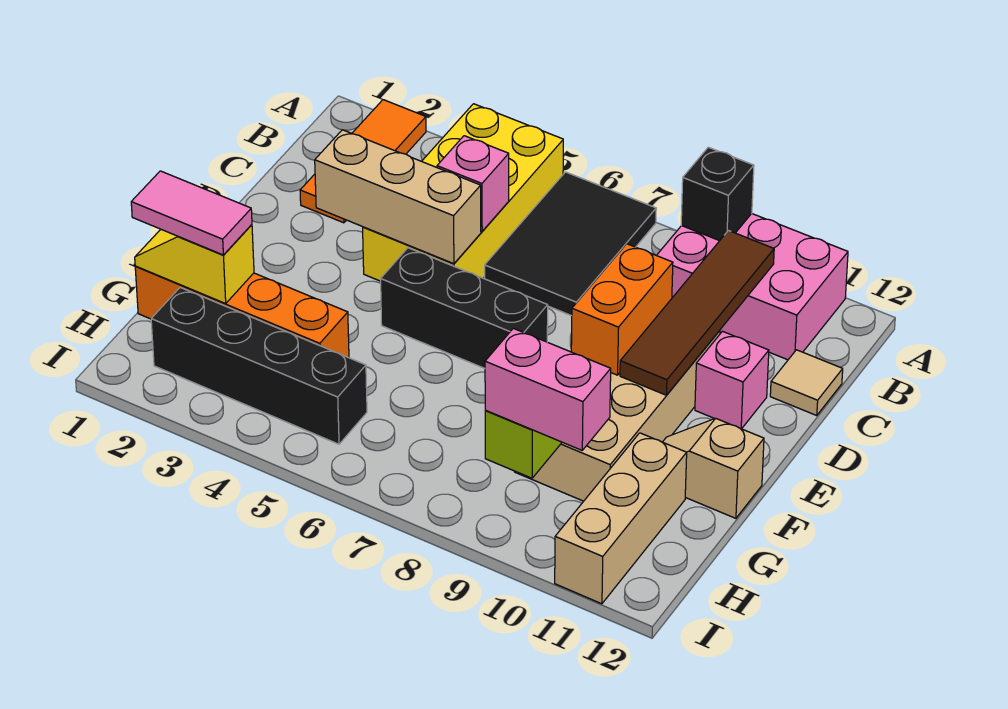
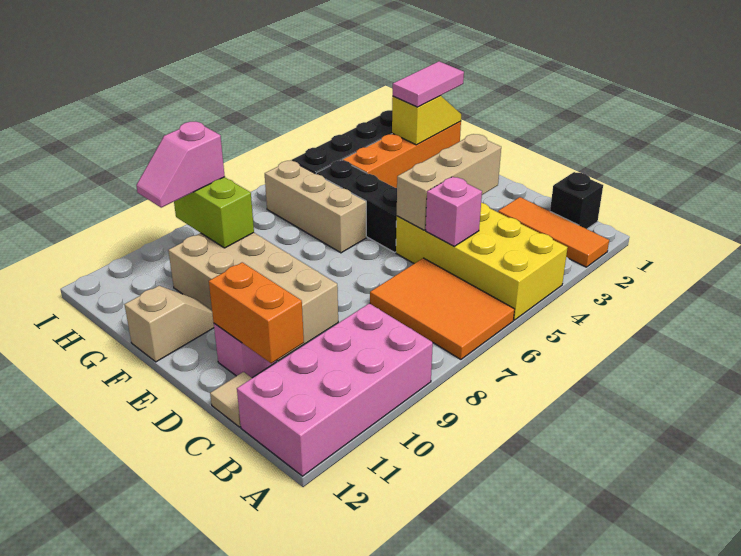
black tile A6:C7 level 1 -> orange tile A6:C7 level 1
pink brick A9:B11 level 1 -> pink brick A9:B12 level 1
black brick A9 level 2 -> black brick B1 level 1
brown tile B10:E10 level 2 -> none
orange brick D9:E9 level 2 -> orange brick C11:D11 level 2
black brick E5:E7 level 1 -> black brick E5:G5 level 1
tan brick G11:I11 level 1 -> tan brick F6:H6 level 1
pink brick H9:H10 level 3 -> pink slope H9:H10 level 3 top 9

